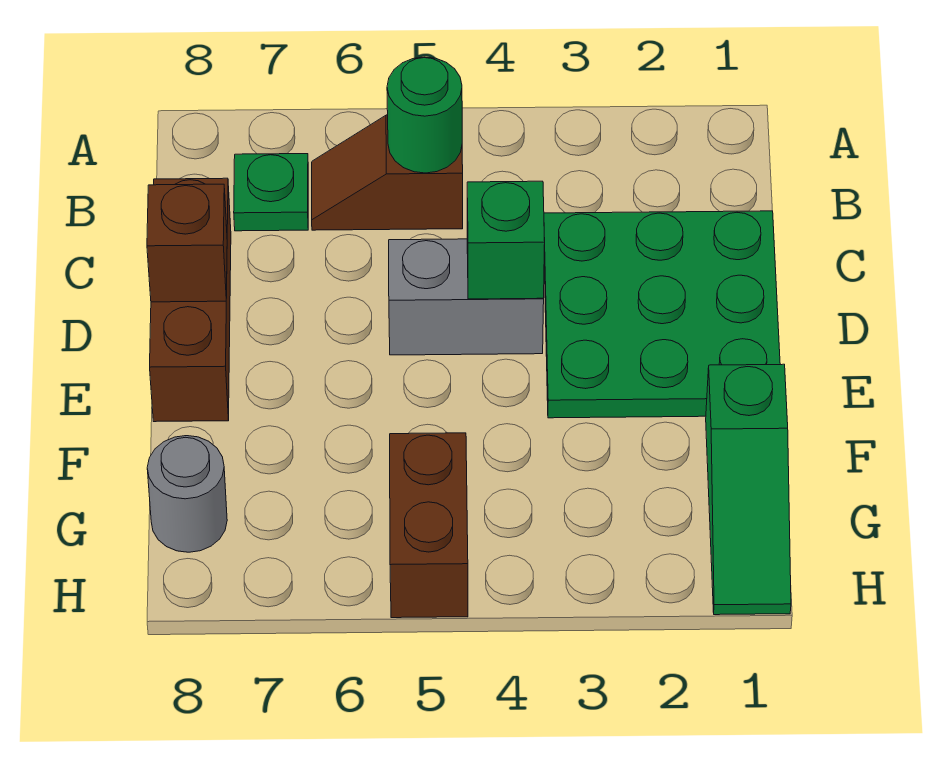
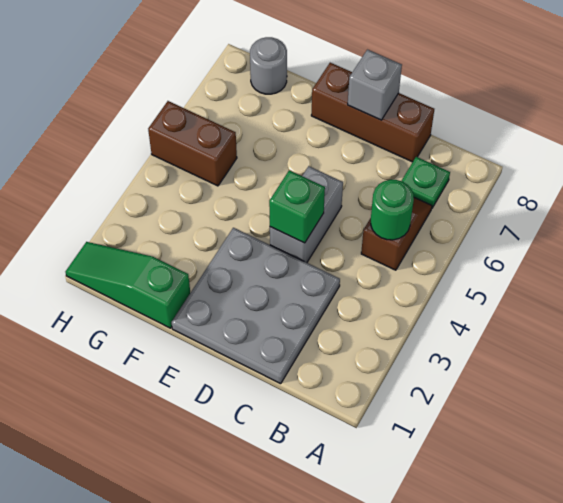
green plate C1:E3 level 1 -> grey plate C1:E3 level 1
brown brick D8 level 2 -> grey brick D8 level 2

